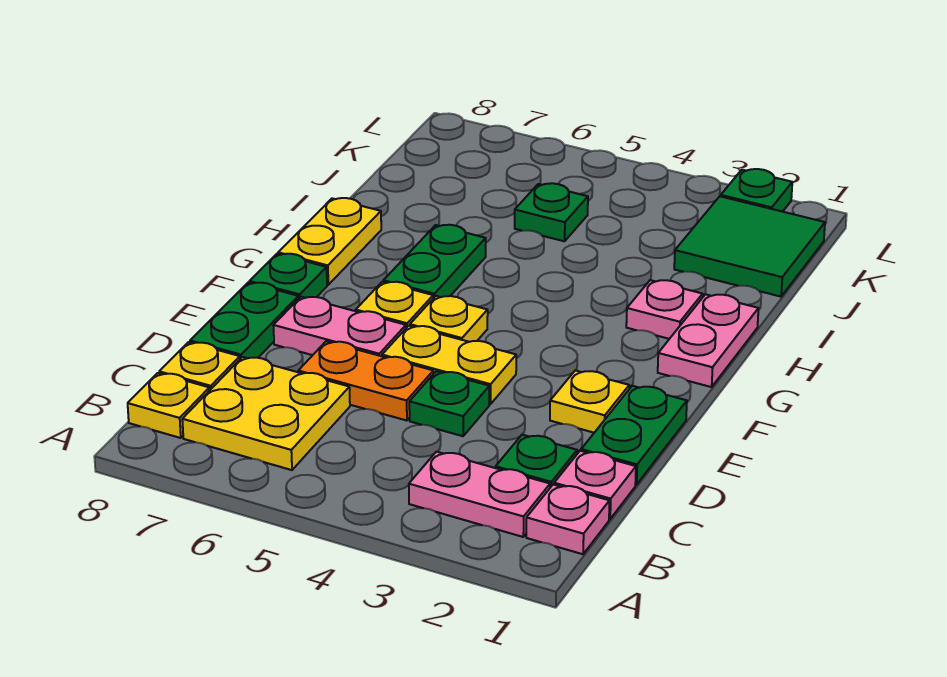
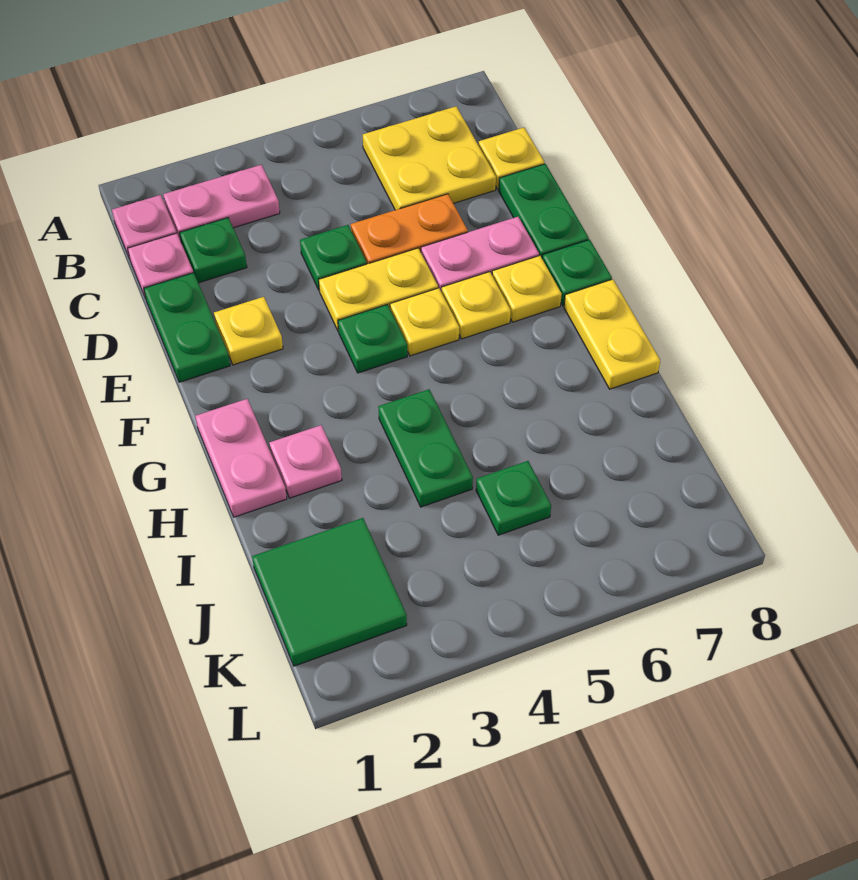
yellow plate B8 level 1 -> yellow plate F7 level 1
green plate G6:H6 level 1 -> green plate H4:I4 level 1
green plate L2 level 1 -> green plate F4 level 1

